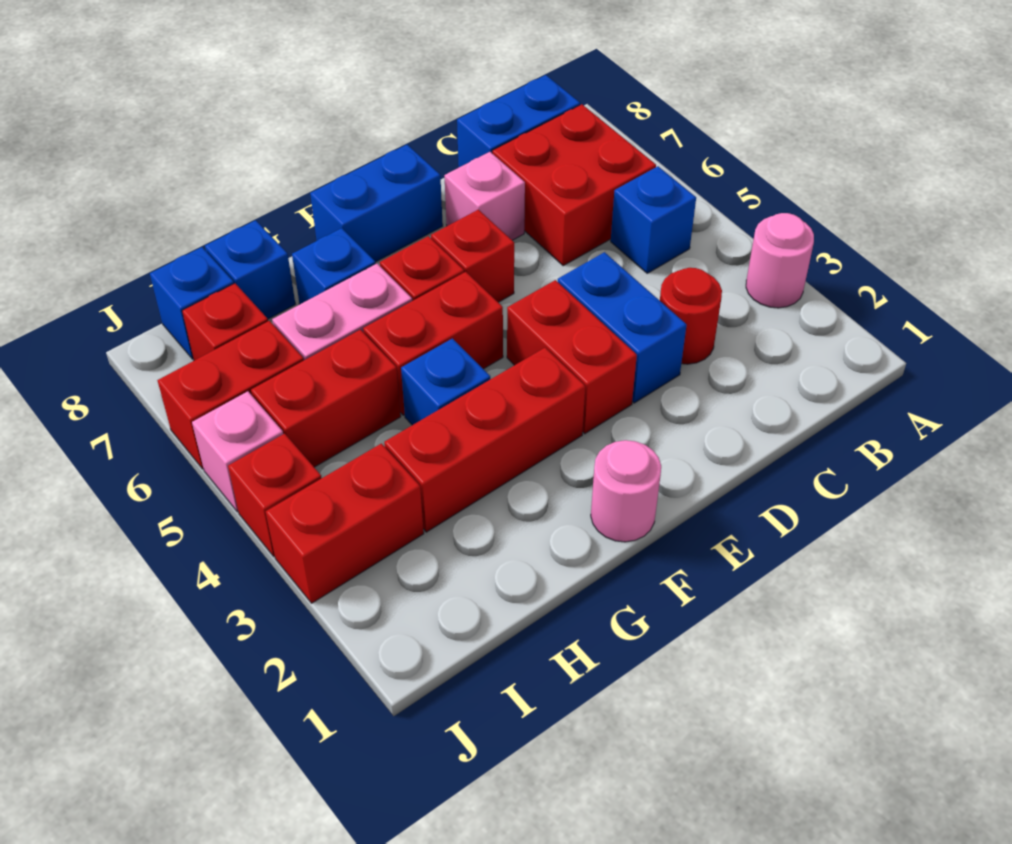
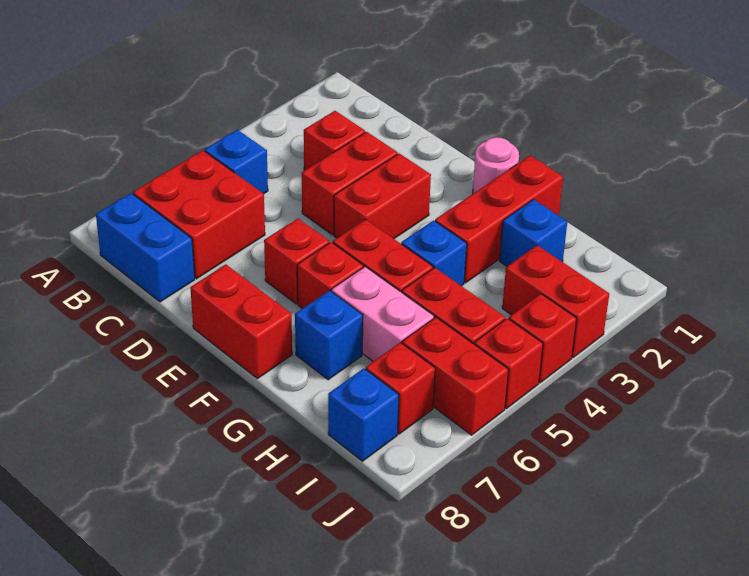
pink round brick A3 level 1 -> none
red round brick C3 level 1 -> red brick C3 level 1
blue brick D3:D4 level 1 -> red brick D3:D4 level 1
pink brick D7 level 1 -> none
blue brick E8:F8 level 1 -> red brick E8:F8 level 1
red brick F3:H3 level 1 -> red brick G1:G3 level 1
blue brick H8 level 1 -> blue brick H2 level 1
pink brick J5 level 1 -> red brick J5 level 1

